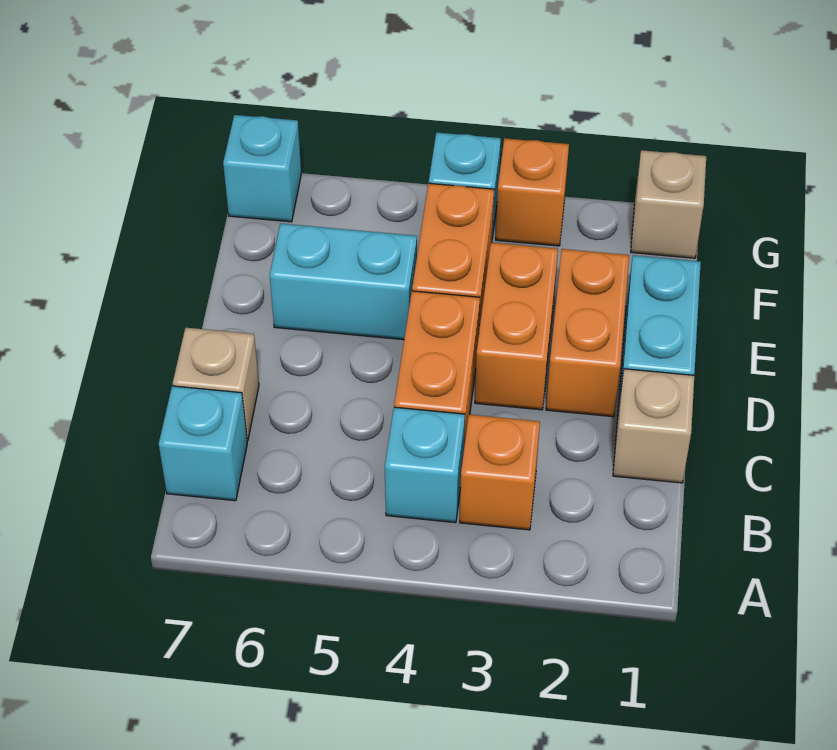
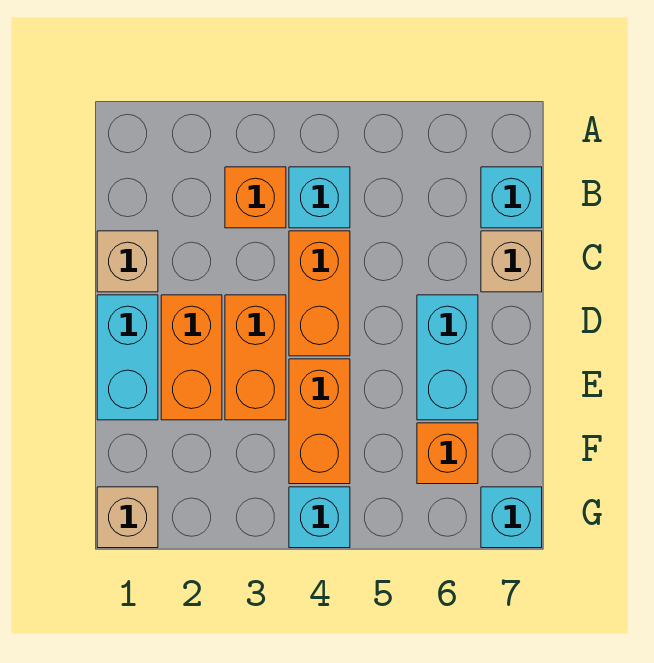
cyan brick E5:E6 level 1 -> cyan brick D6:E6 level 1
orange brick G3 level 1 -> orange brick F6 level 1

